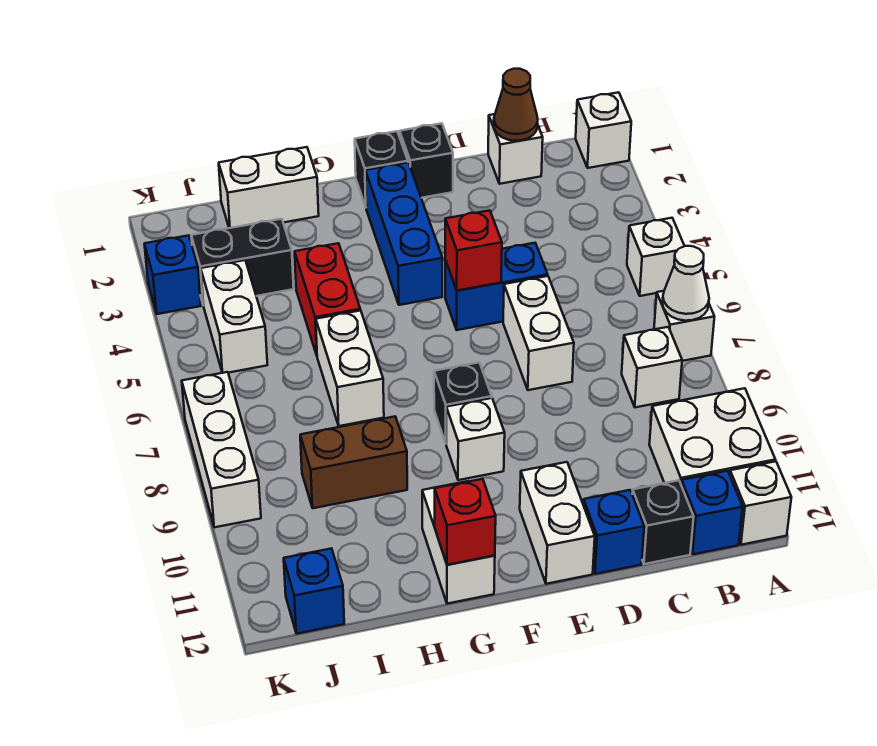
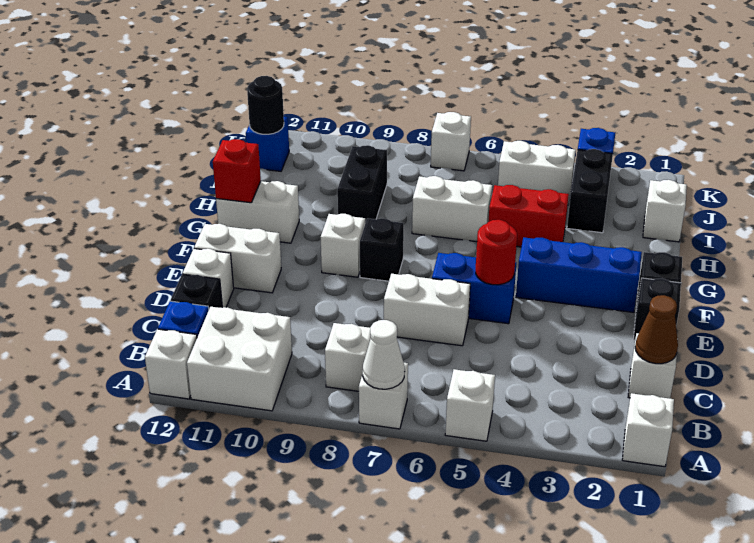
blue brick D5:E5 level 1 -> blue brick E5:E6 level 1
blue brick D12 level 1 -> white brick D12 level 1
red brick E5 level 2 -> red round brick E5 level 2
white brick H1:I1 level 1 -> white brick I1 level 1
brown brick H9:I9 level 1 -> black brick H9:I9 level 1
none -> black round brick J12 level 2
white brick K7:K9 level 1 -> white brick K7 level 1

